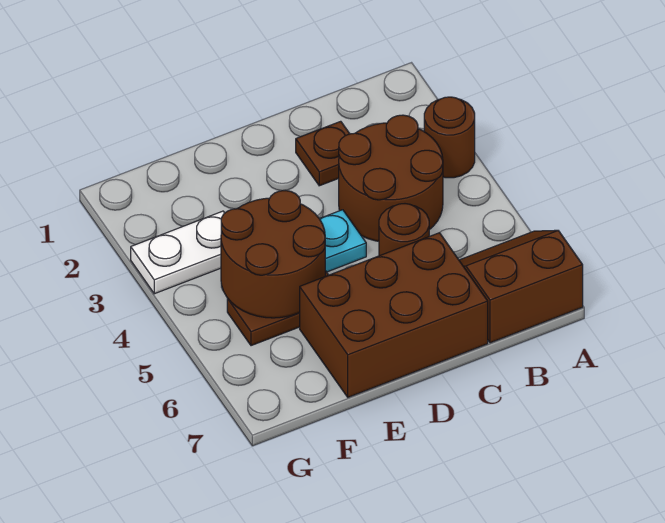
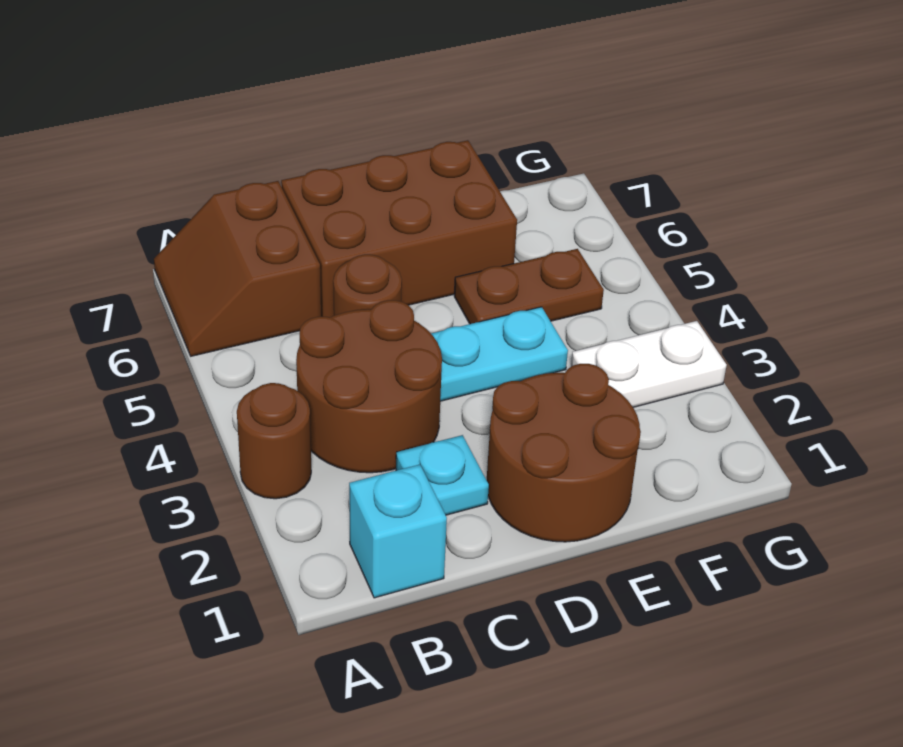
brown slope A6:B7 level 1 top 7 -> brown slope A6:B7 level 1 top B
none -> cyan brick B1 level 1
brown plate C2 level 1 -> cyan plate C2 level 1
brown round brick E4:F5 level 2 -> brown round brick D1:E2 level 1

